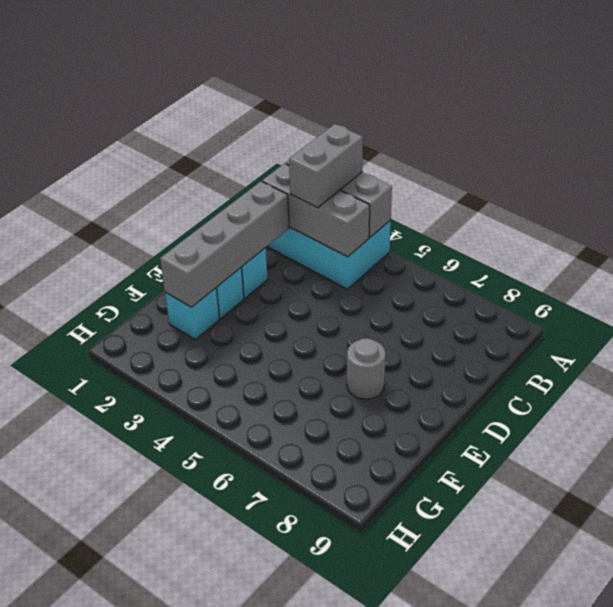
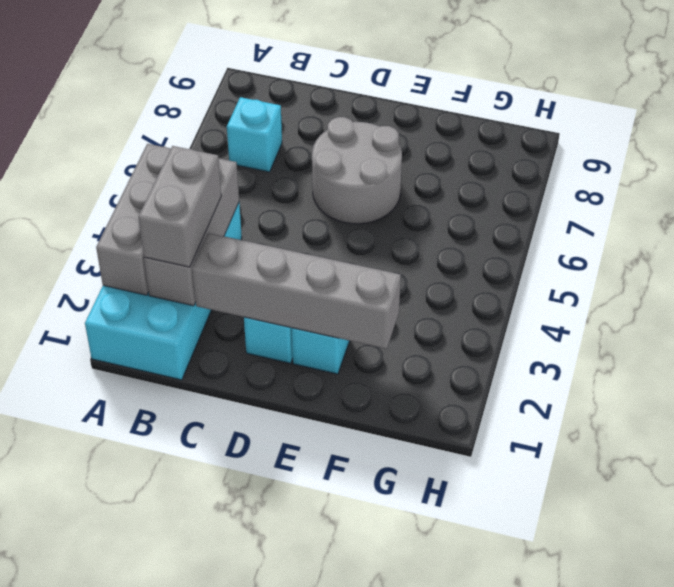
grey brick A3:B3 level 3 -> grey brick B2:B3 level 3
grey round brick E7 level 1 -> grey round brick D6:E7 level 1
cyan brick F2 level 1 -> cyan brick B7 level 1

